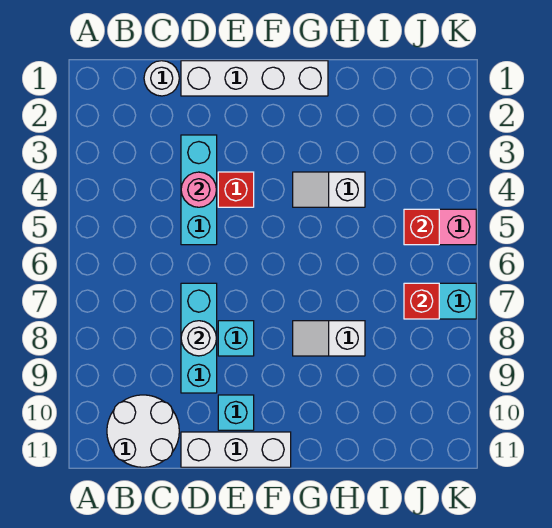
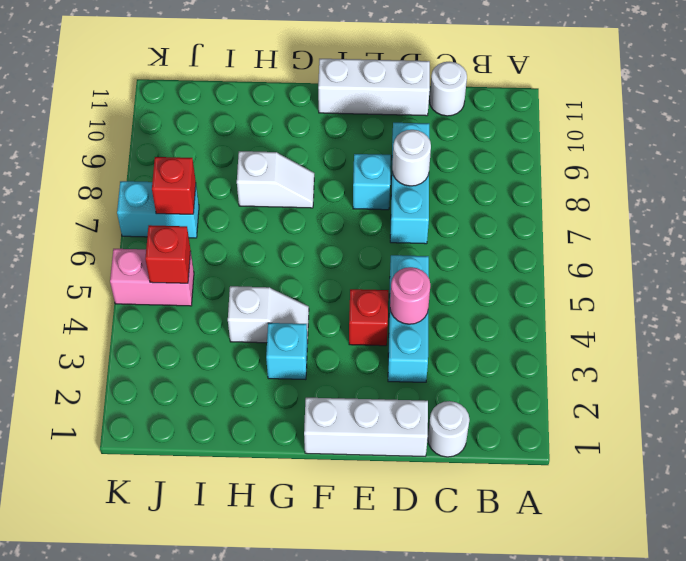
white round brick B10:C11 level 1 -> white round brick C11 level 1
white brick D1:G1 level 1 -> white brick D1:F1 level 1
cyan brick E10 level 1 -> cyan brick G3 level 1

